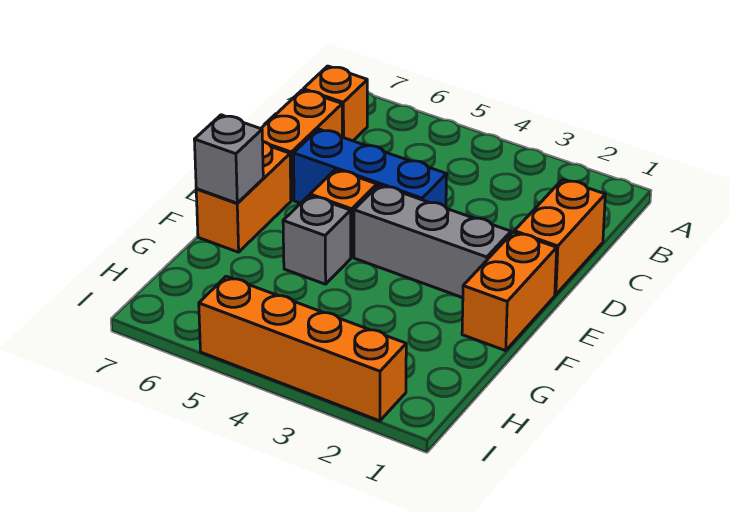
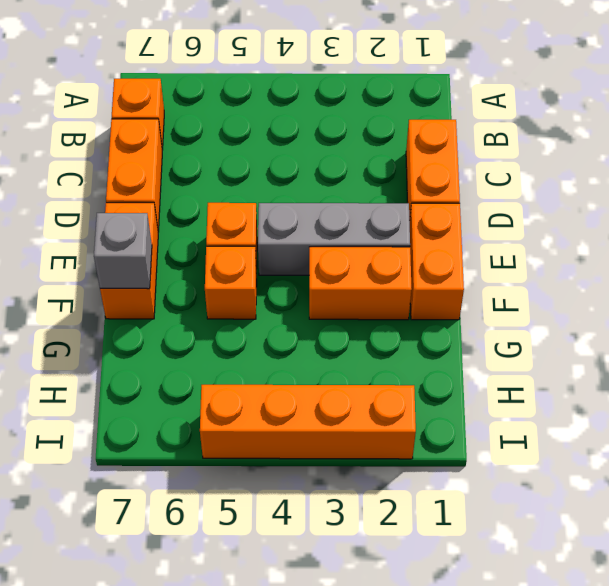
blue brick D4:D6 level 1 -> none
none -> orange brick F2:F3 level 1
grey brick F5 level 1 -> orange brick F5 level 1

